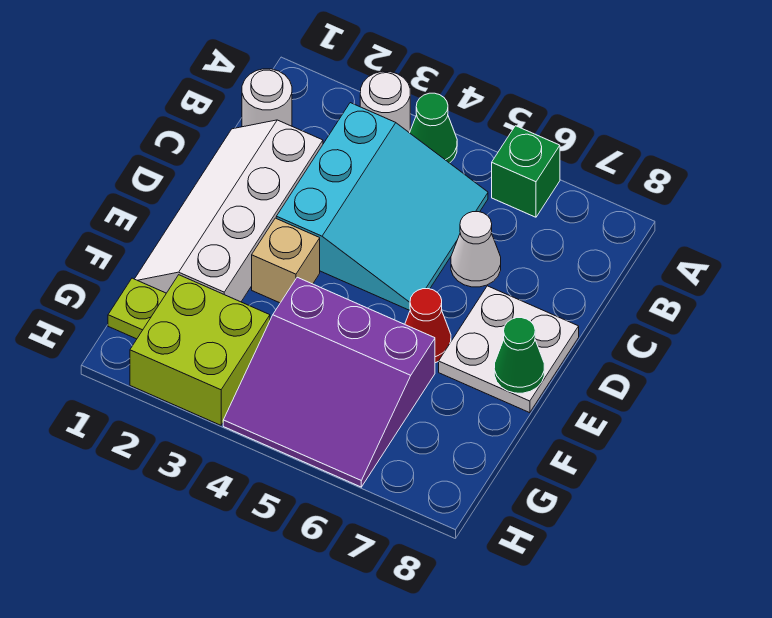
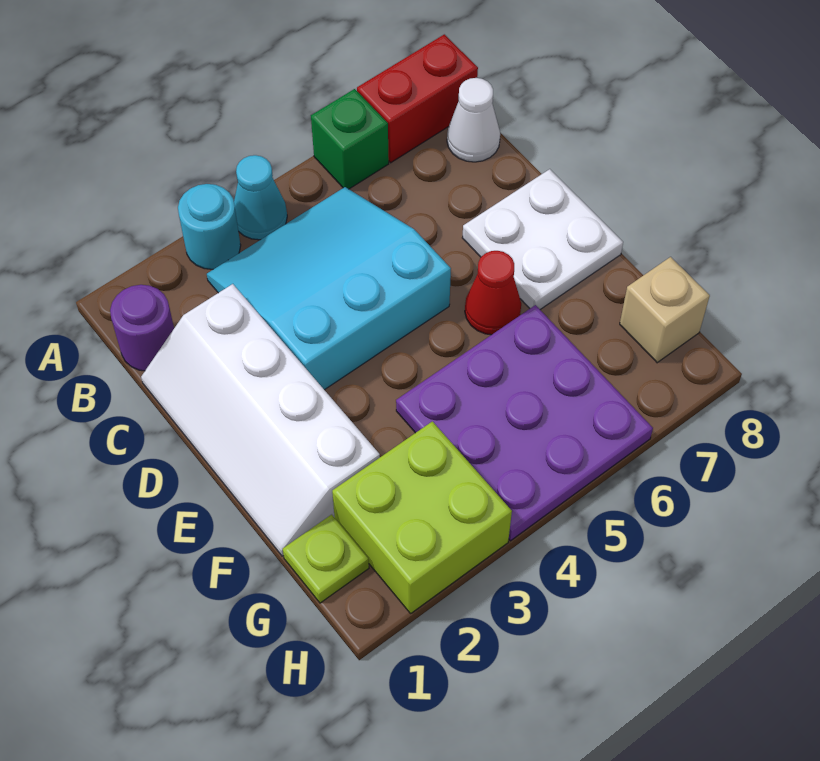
white round brick A3 level 1 -> cyan round brick A3 level 1
green cone A4 level 1 -> cyan cone A4 level 1
none -> red brick A7:A8 level 1
white round brick B1 level 1 -> purple round brick B1 level 1
cyan slope B3:D5 level 1 top 3 -> cyan slope B3:D5 level 1 top D
white cone C6 level 1 -> white cone B8 level 1
tan brick E3 level 1 -> tan brick G8 level 1
green cone E8 level 2 -> none
purple slope F4:H6 level 1 top F -> purple plate F4:H6 level 1

